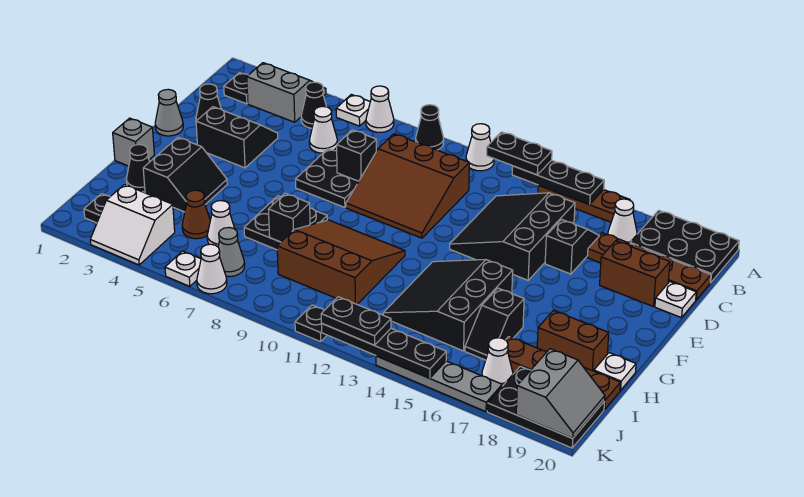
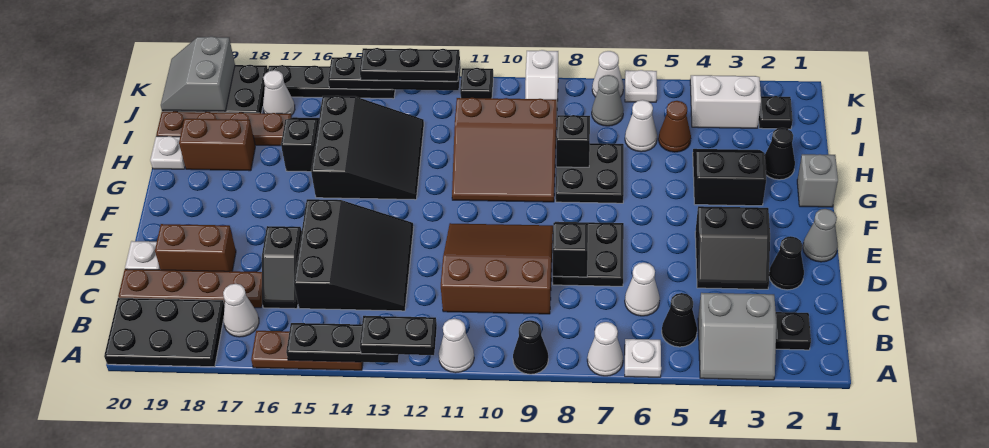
black slope G3:H4 level 1 top 3 -> black slope G3:H4 level 1 top G
none -> white slope J9:K9 level 1 top K
black plate K12:K13 level 3 -> black plate K12:K14 level 3
grey plate K14:K17 level 1 -> black plate K14:K17 level 1

